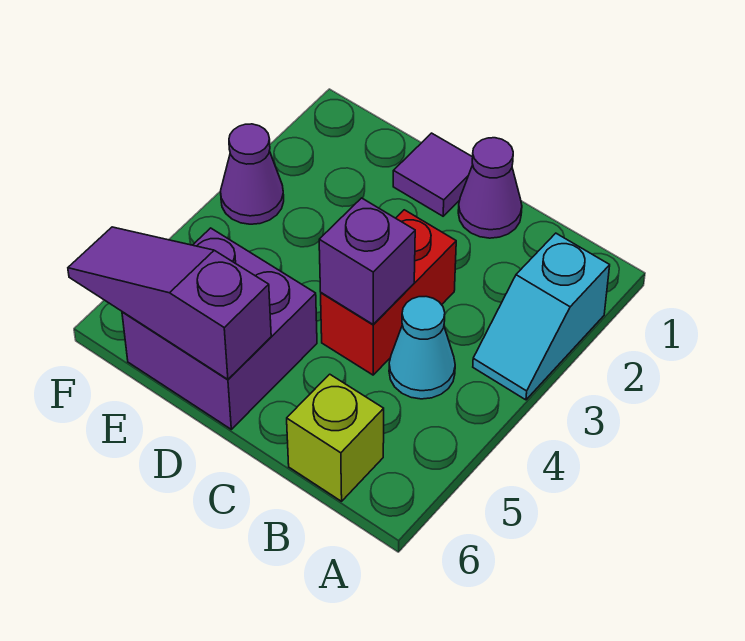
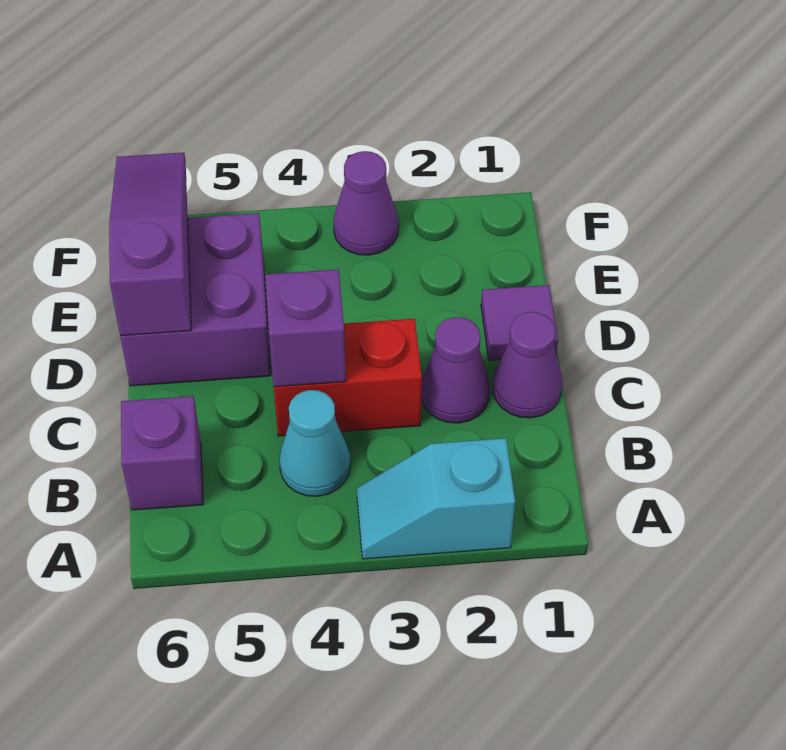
lime brick B6 level 1 -> purple brick B6 level 1
none -> purple cone C2 level 1

